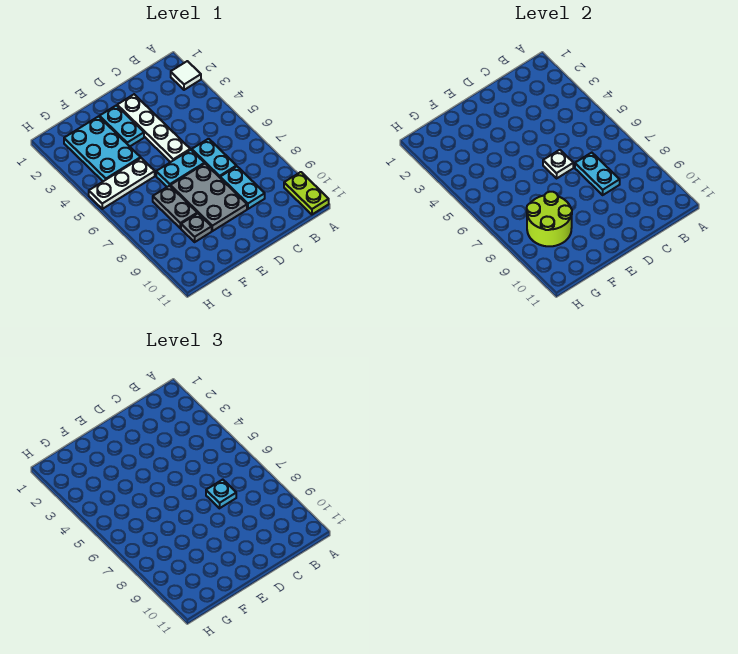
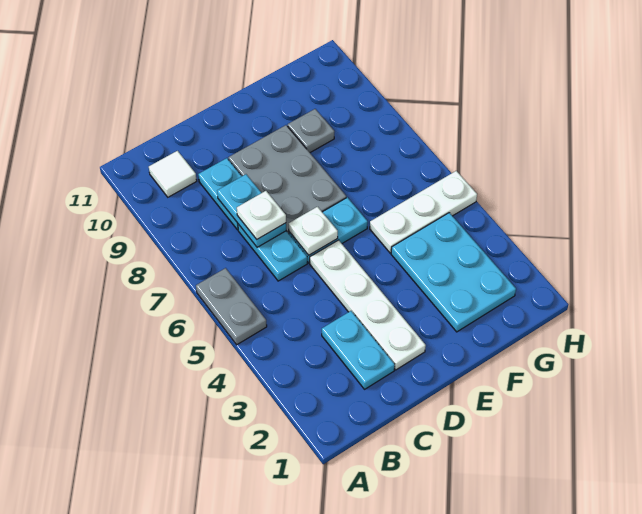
white tile A2 level 1 -> white tile B10 level 1
lime plate A10:A11 level 1 -> none
cyan plate C7 level 3 -> white plate C7 level 3
cyan plate E2:E3 level 1 -> cyan plate C2:C3 level 1
grey plate F7:F8 level 1 -> grey plate A5:A6 level 1
lime round brick F8:G9 level 2 -> none

